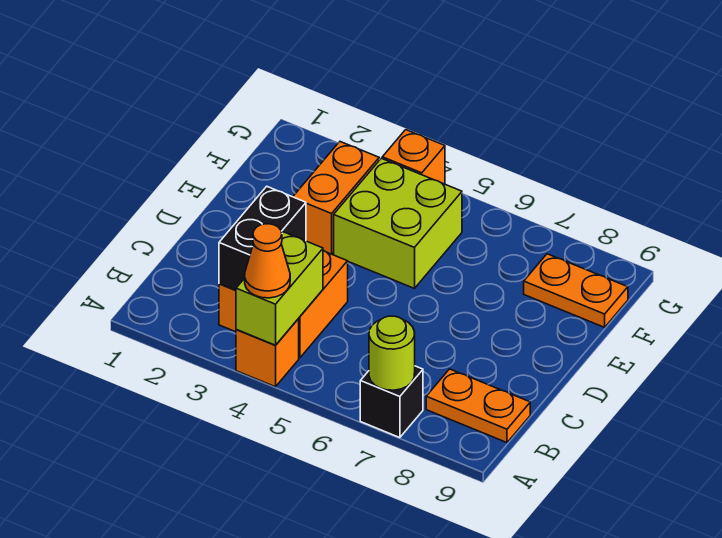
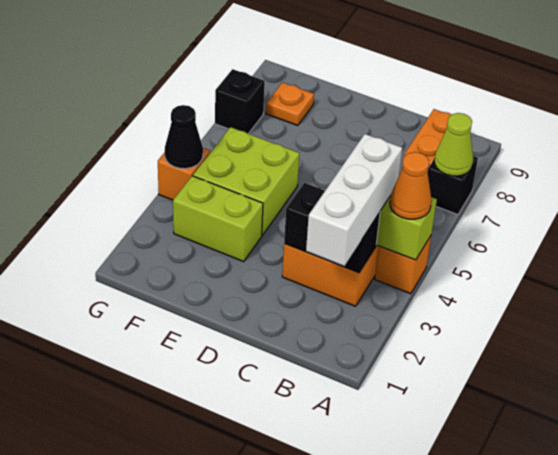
lime round brick A7 level 2 -> lime cone A7 level 2
none -> white brick B2:B4 level 3
orange brick E3:F3 level 1 -> lime brick E3:F3 level 1
orange plate F8:F9 level 1 -> orange plate F8 level 1
none -> black cone G4 level 2
none -> black brick G7 level 1

